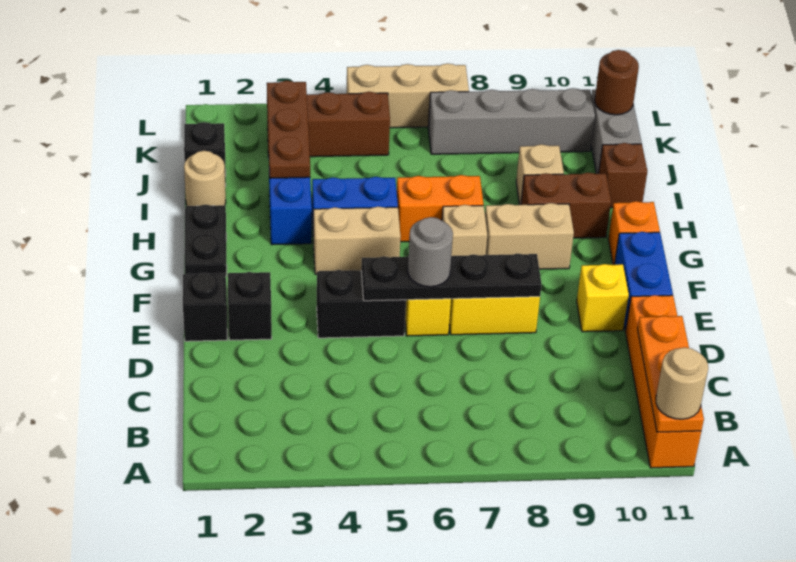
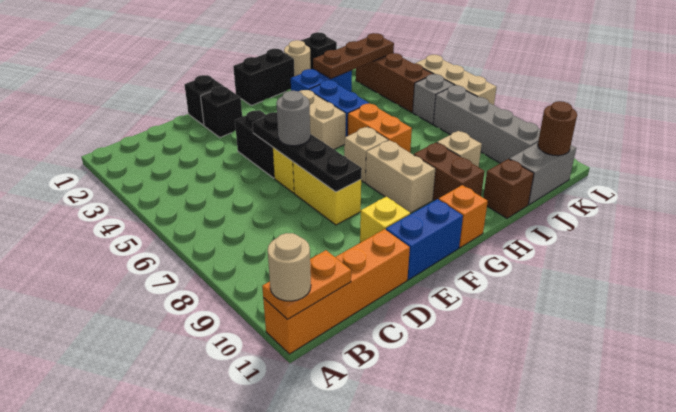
orange plate A11:C11 level 2 -> orange plate A11:B11 level 2
black plate G1:H1 level 1 -> black brick G1:H1 level 1
none -> grey brick K6 level 1

